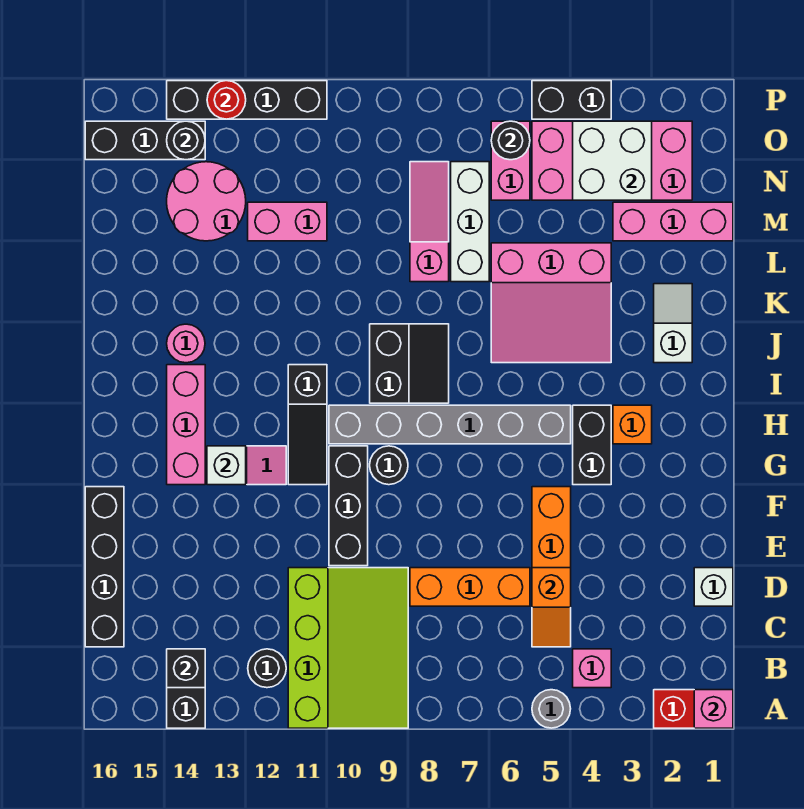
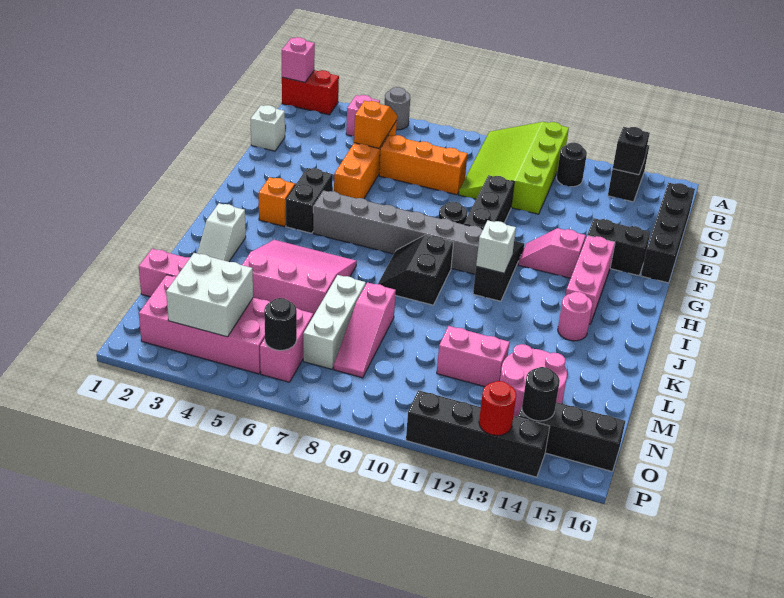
white brick G13 level 2 -> white brick I11 level 2
black brick P4:P5 level 1 -> black brick F14:F15 level 1

